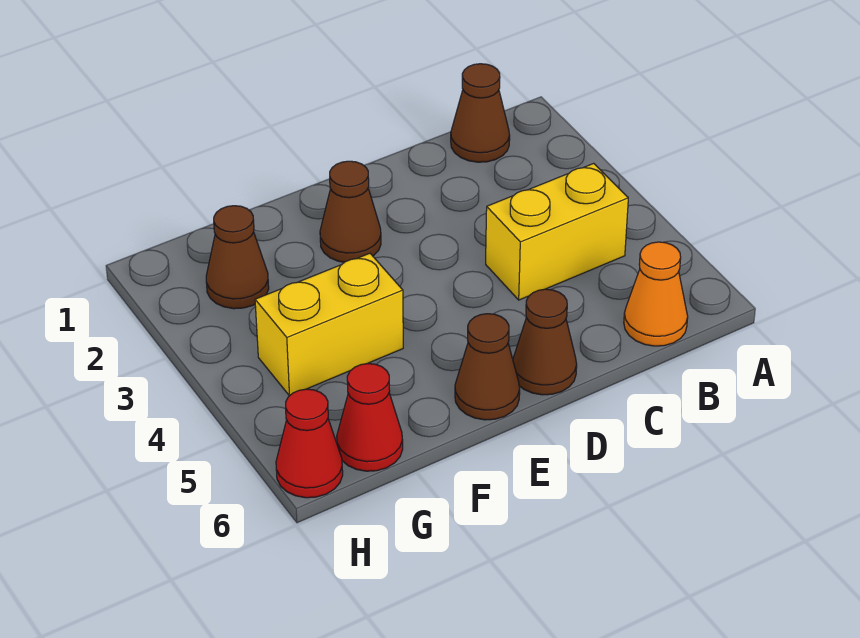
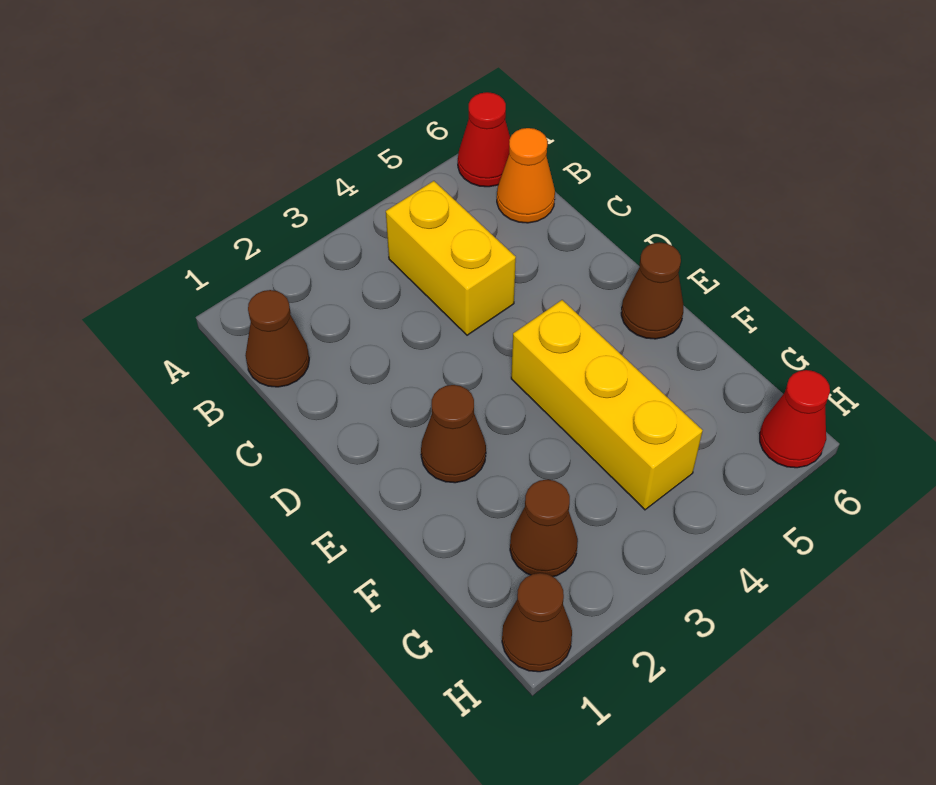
brown cone D6 level 1 -> brown cone H1 level 1
yellow brick F4:G4 level 1 -> yellow brick E4:G4 level 1
red cone G6 level 1 -> red cone A6 level 1

